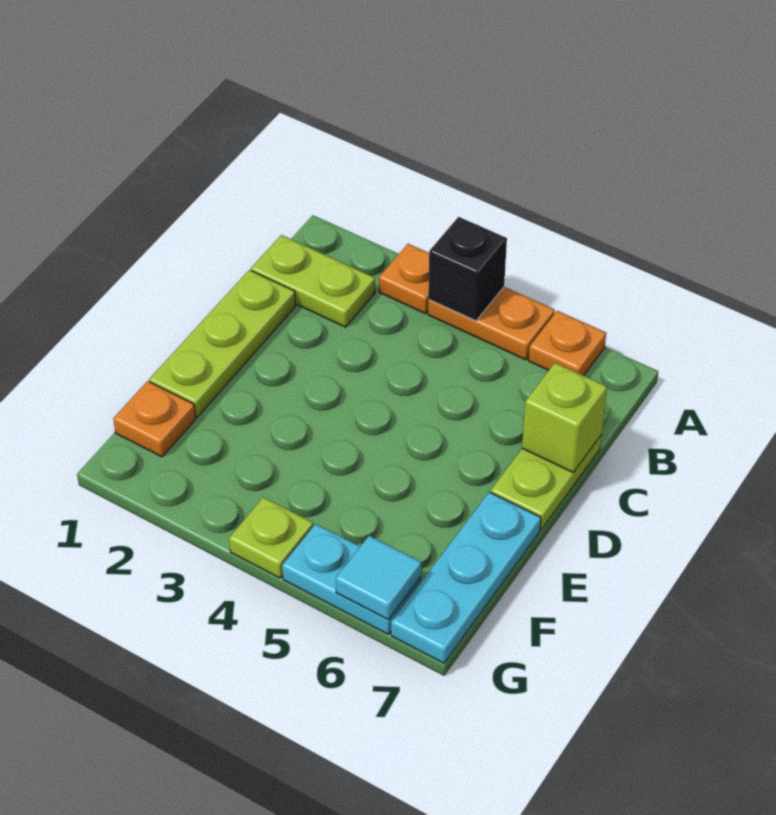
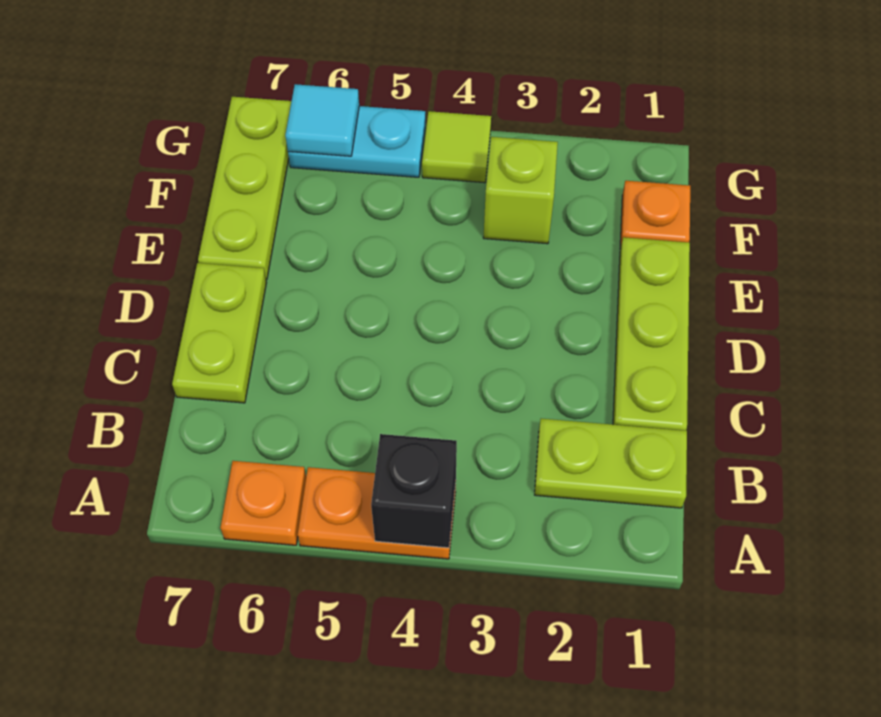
orange plate A3 level 1 -> none
lime brick C7 level 2 -> lime brick F3 level 1
cyan plate E7:G7 level 1 -> lime plate E7:G7 level 1
lime plate G4 level 1 -> lime tile G4 level 1

